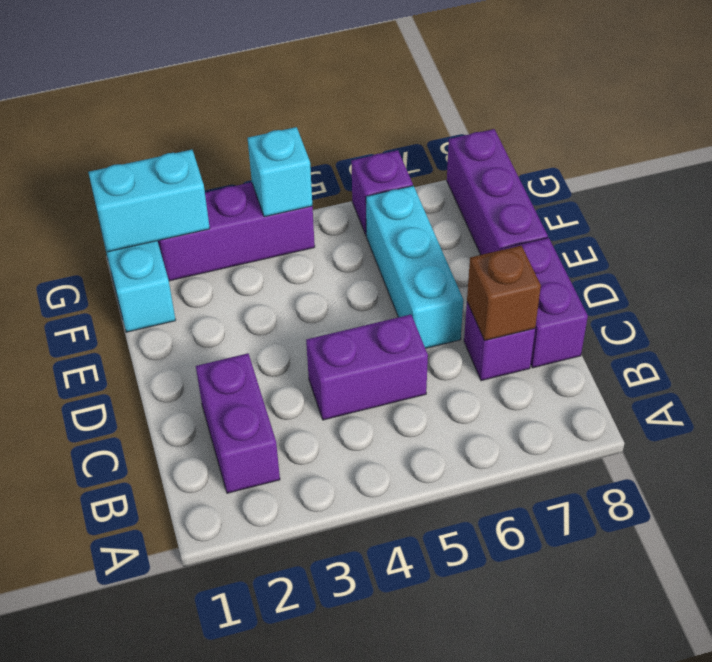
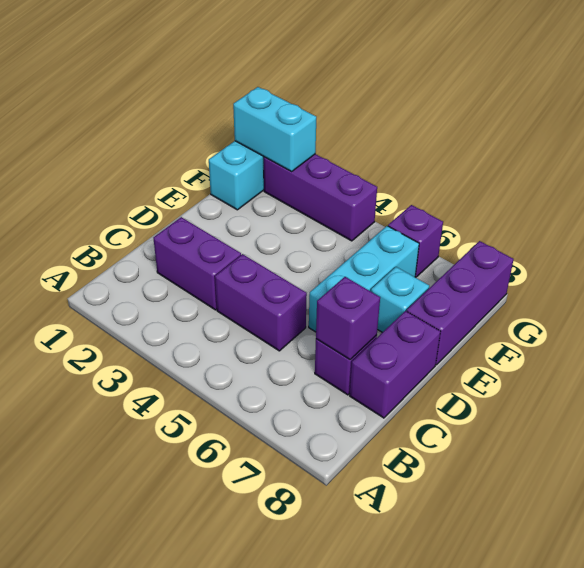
purple brick B2:C2 level 1 -> purple brick C2:C3 level 1
brown brick C7 level 2 -> purple brick C7 level 2
cyan brick G4 level 2 -> cyan brick E7 level 1

